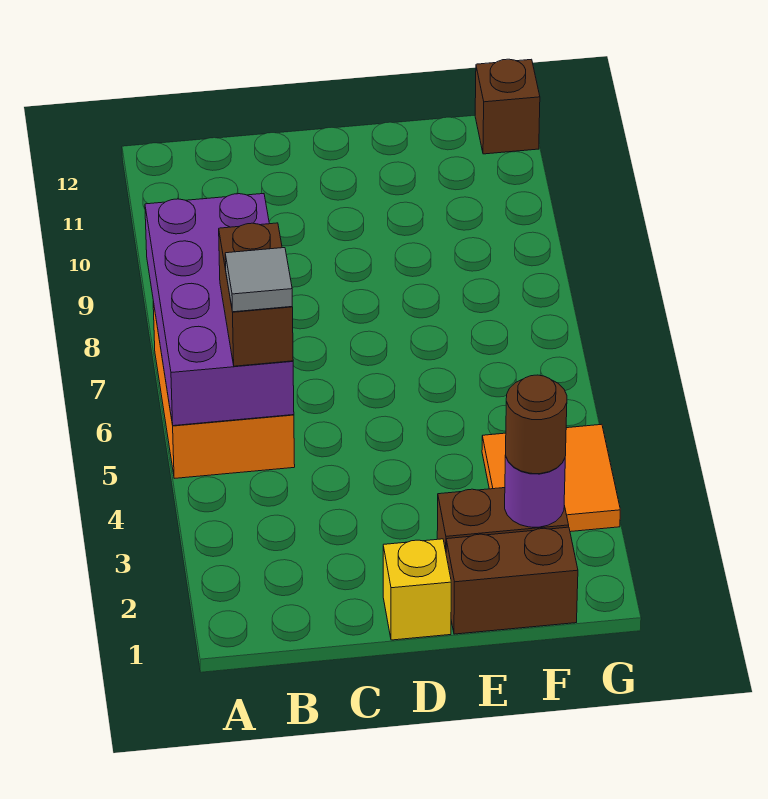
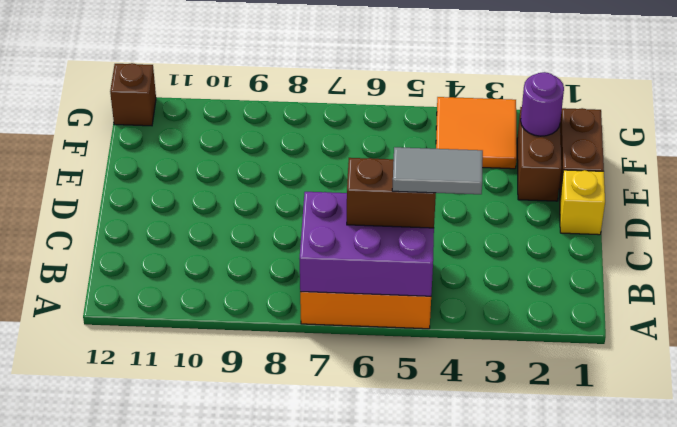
purple brick A5:B8 level 2 -> purple brick A5:B7 level 2
grey tile B5 level 4 -> grey tile B4:B5 level 4
brown round brick F2 level 3 -> none

